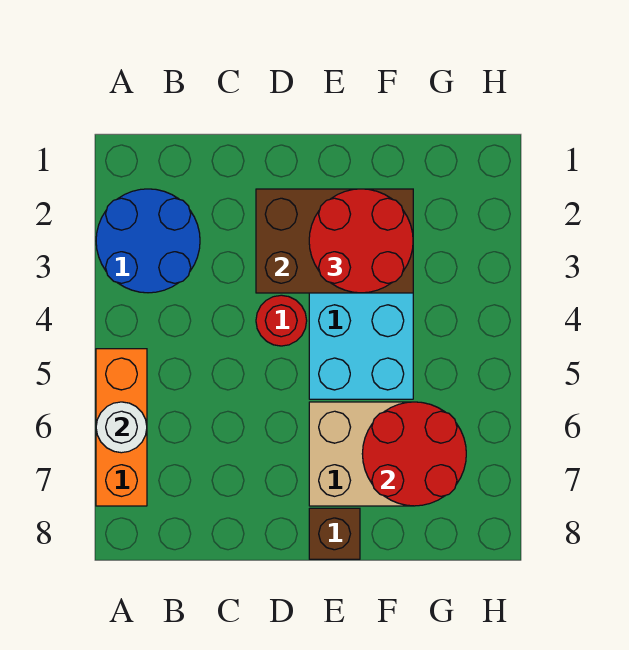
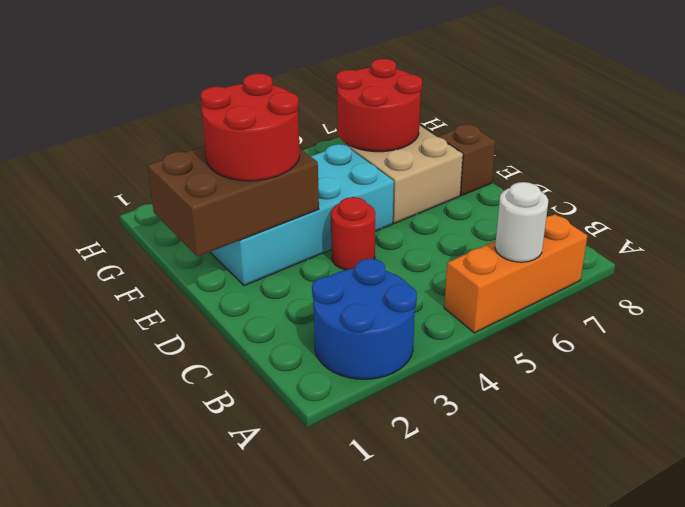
brown brick D2:F3 level 2 -> brown brick E1:F3 level 2

